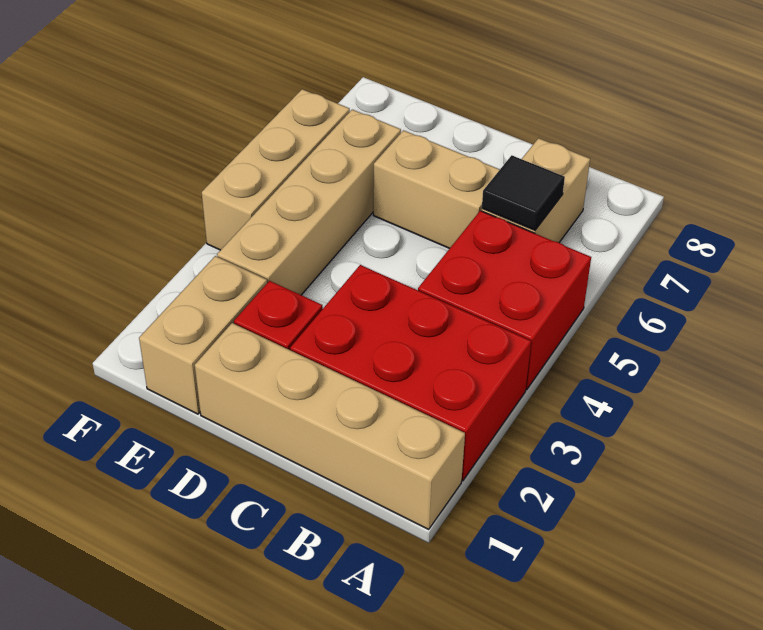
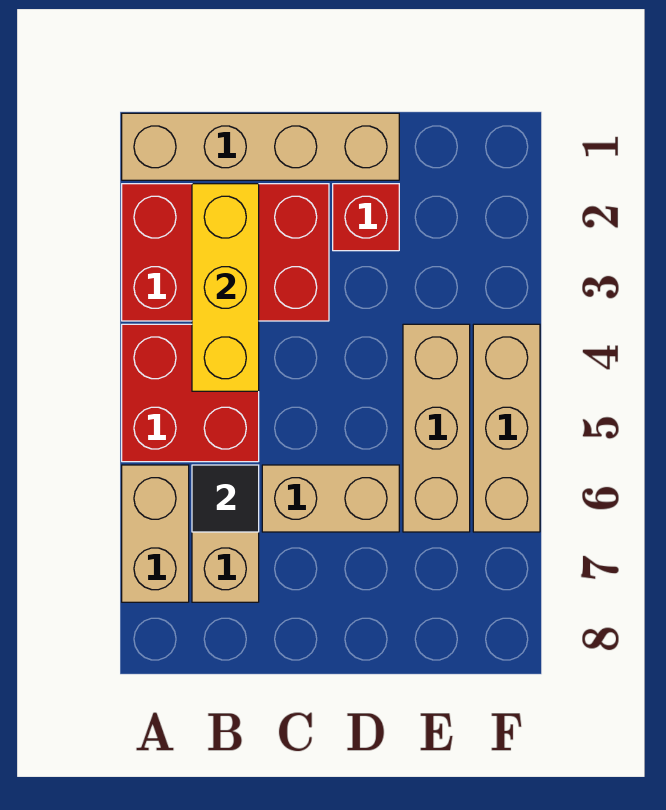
none -> yellow brick B2:B4 level 2
tan brick E1:E2 level 1 -> tan brick A6:A7 level 1
tan brick E3:E6 level 1 -> tan brick E4:E6 level 1

